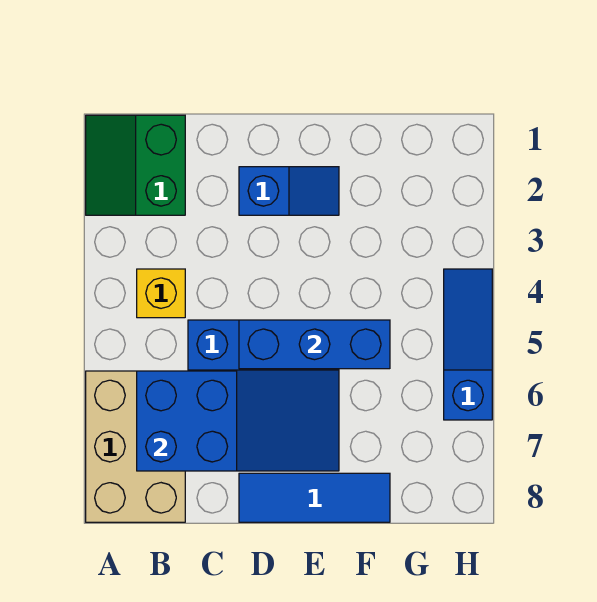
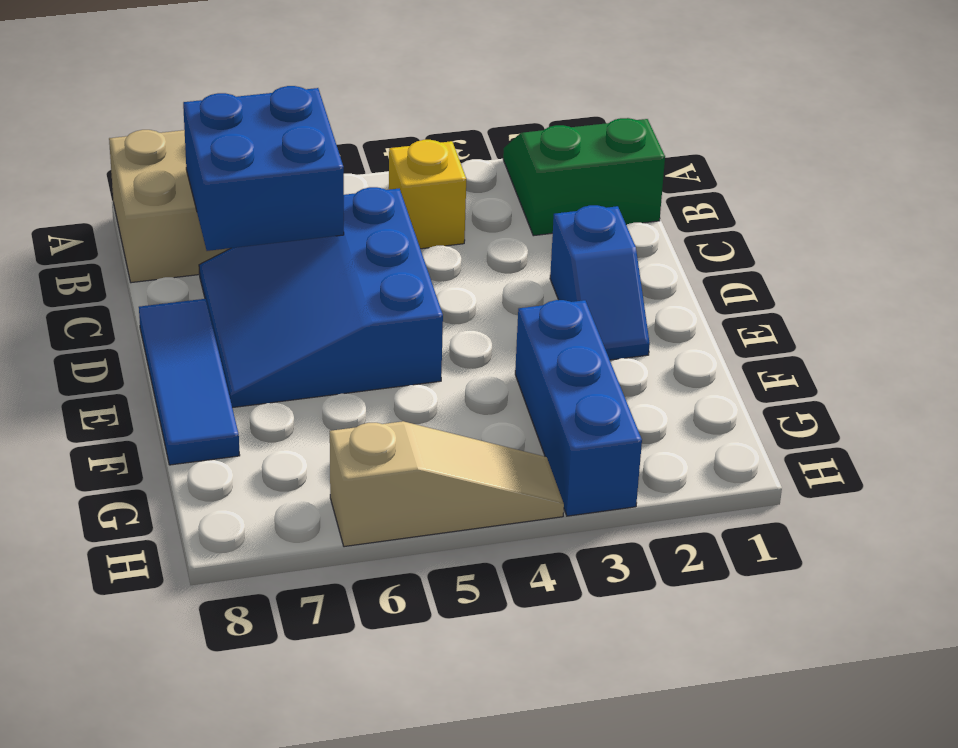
blue brick D5:F5 level 2 -> blue brick F3:H3 level 1
blue slope H4:H6 level 1 top 6 -> tan slope H4:H6 level 1 top 6

